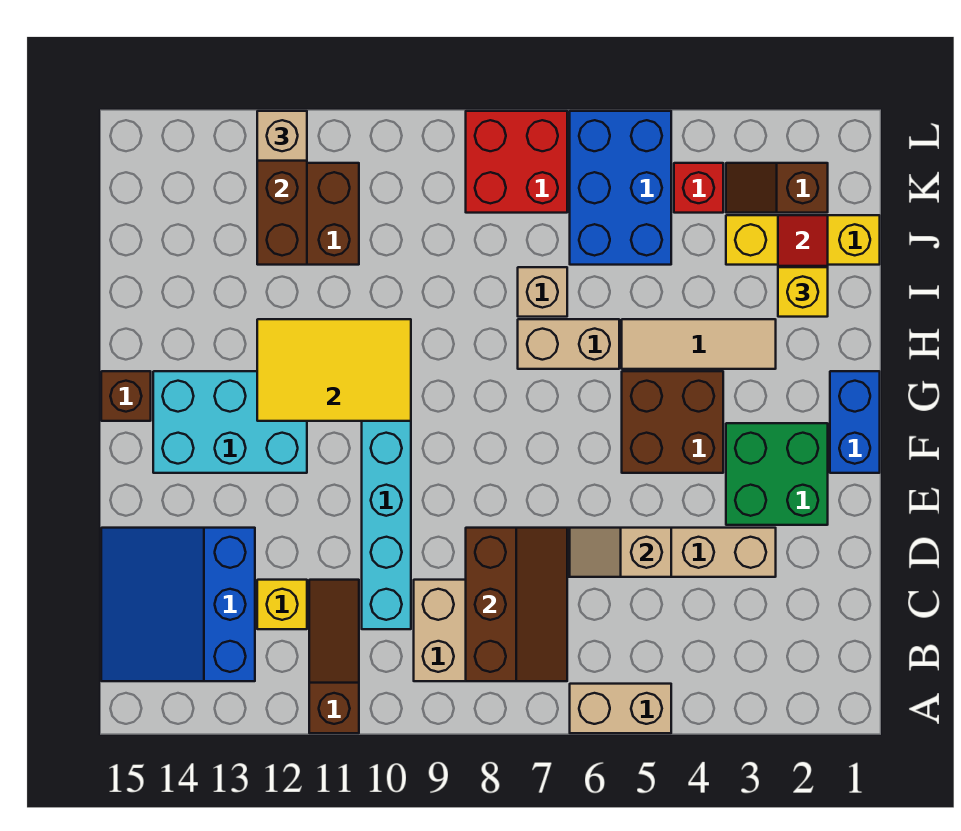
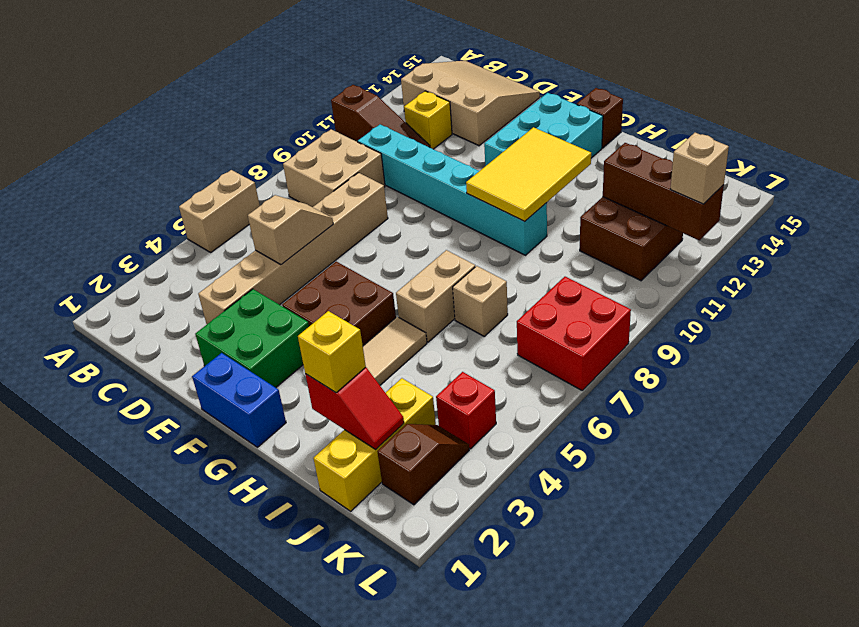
brown slope B7:D8 level 2 top 8 -> none
blue slope B13:D15 level 1 top 13 -> tan slope B13:D15 level 1 top 13
blue brick J5:L6 level 1 -> none

